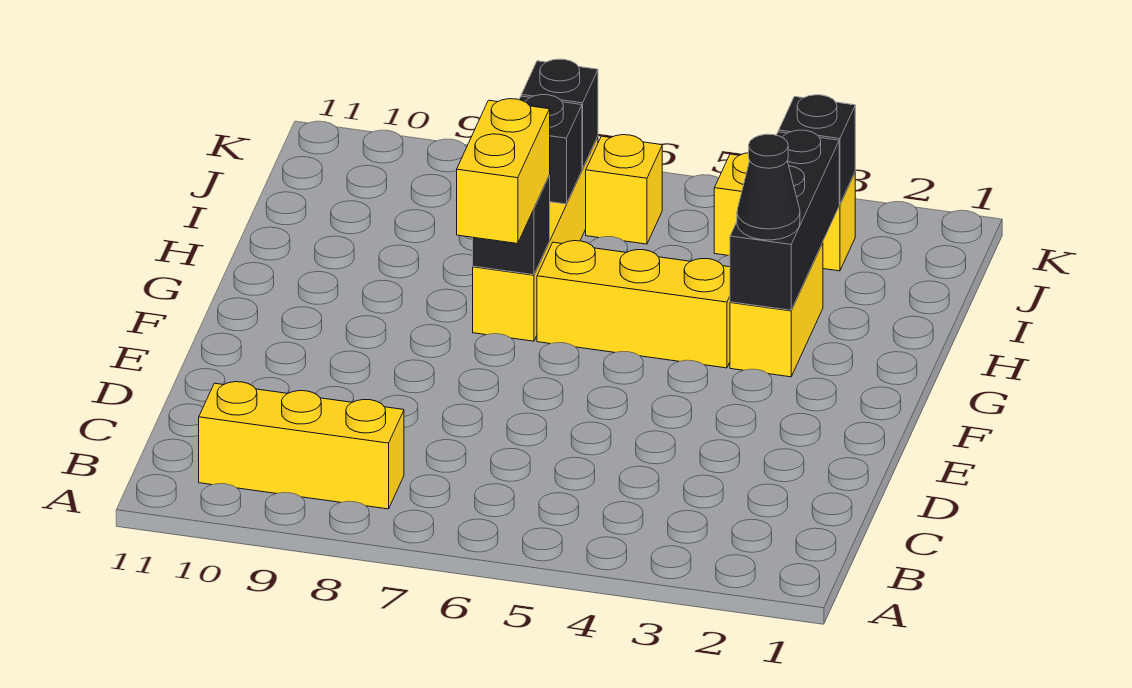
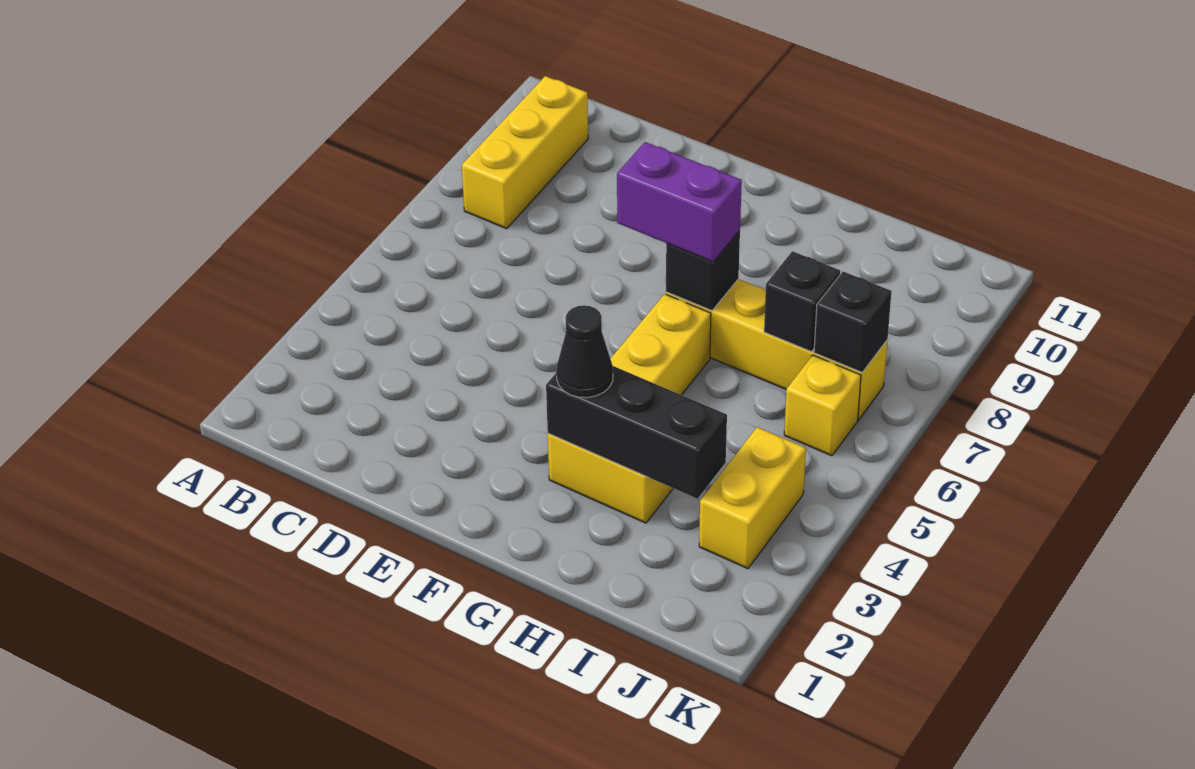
yellow brick F7:G7 level 3 -> purple brick F7:G7 level 3
black brick J3 level 2 -> none

